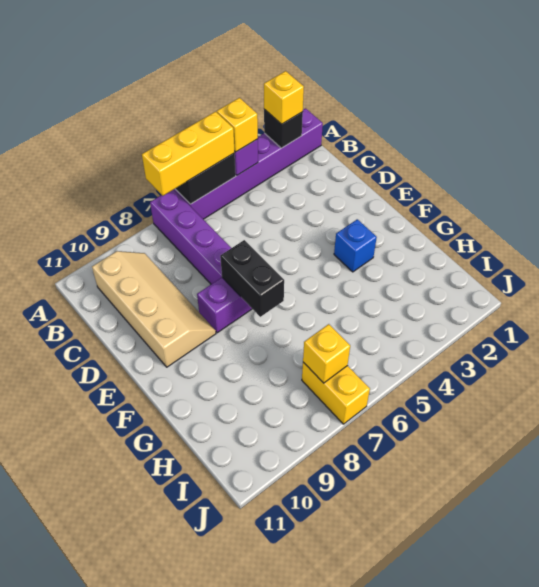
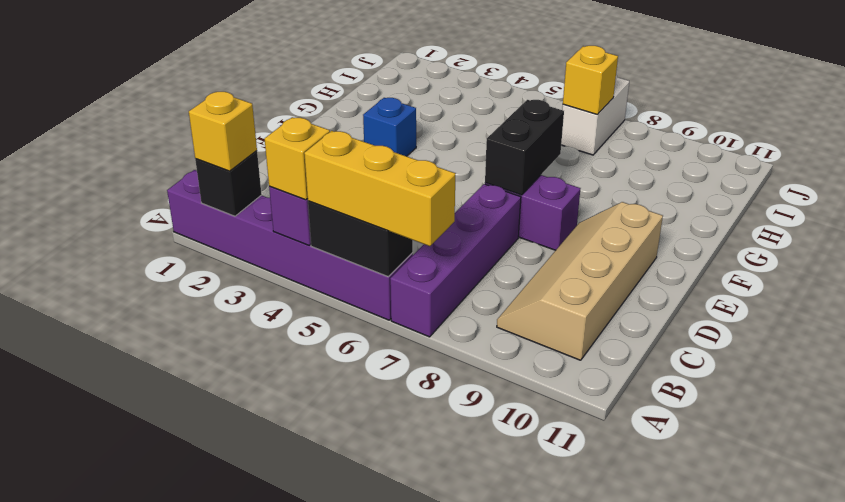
yellow brick I7:J7 level 1 -> white brick I7:J7 level 1

